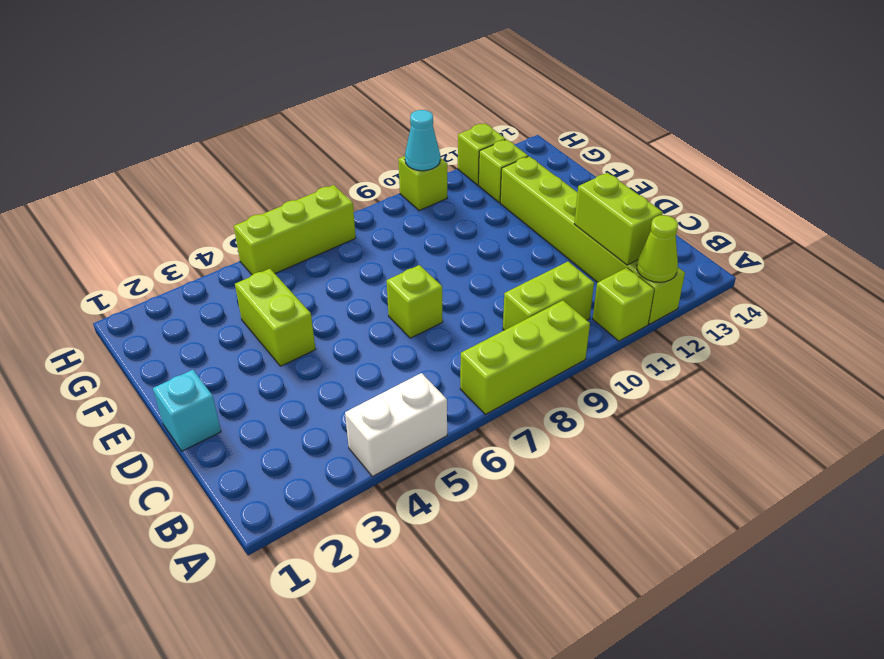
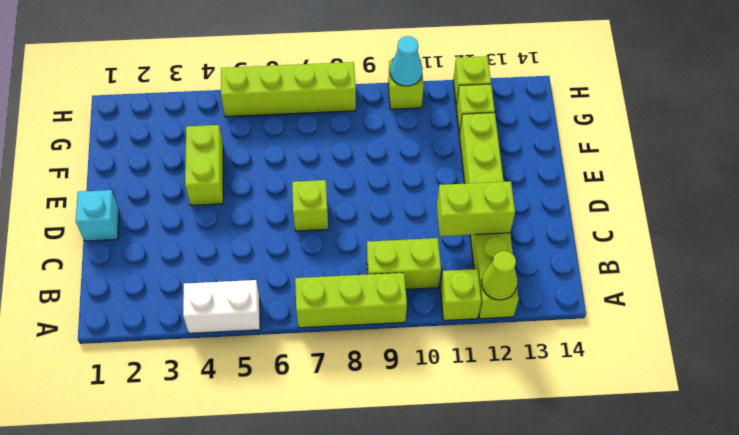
lime brick B12:C12 level 2 -> lime brick C11:C12 level 2
lime brick H5:H7 level 1 -> lime brick H5:H8 level 1

